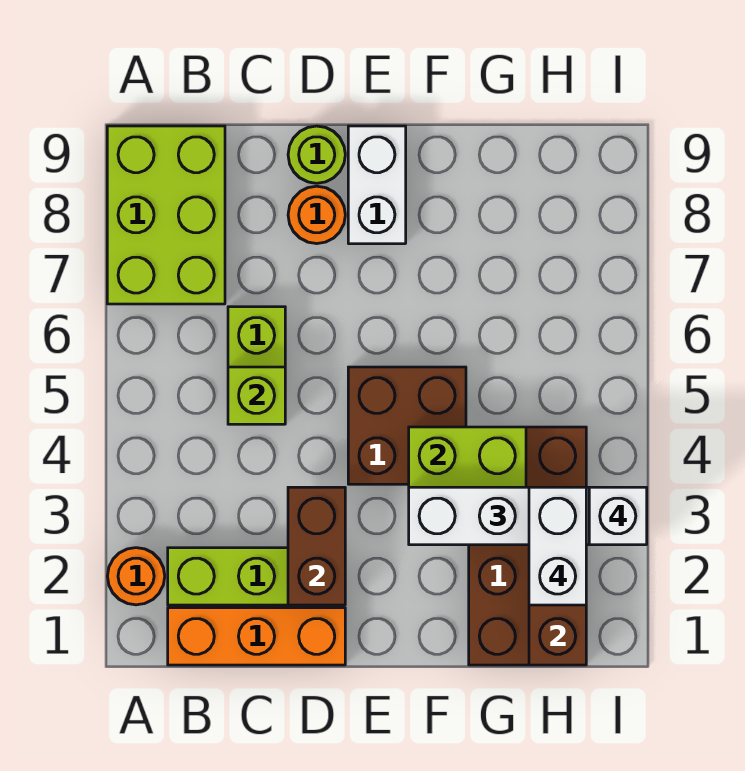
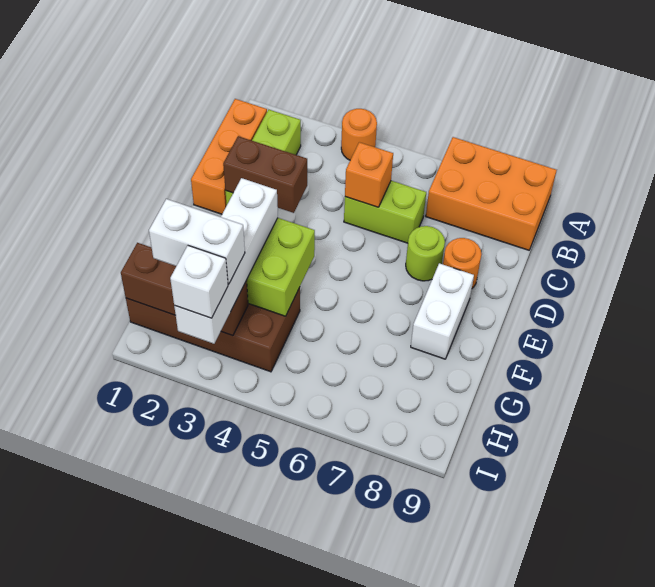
orange round brick A2 level 1 -> orange round brick A4 level 1
lime brick A7:B9 level 1 -> orange brick A7:B9 level 1
lime brick C5 level 2 -> orange brick C5 level 2
lime round brick D9 level 1 -> lime round brick D7 level 1
brown brick E4:F5 level 1 -> none
white brick E8:E9 level 1 -> white brick E8:F8 level 1

